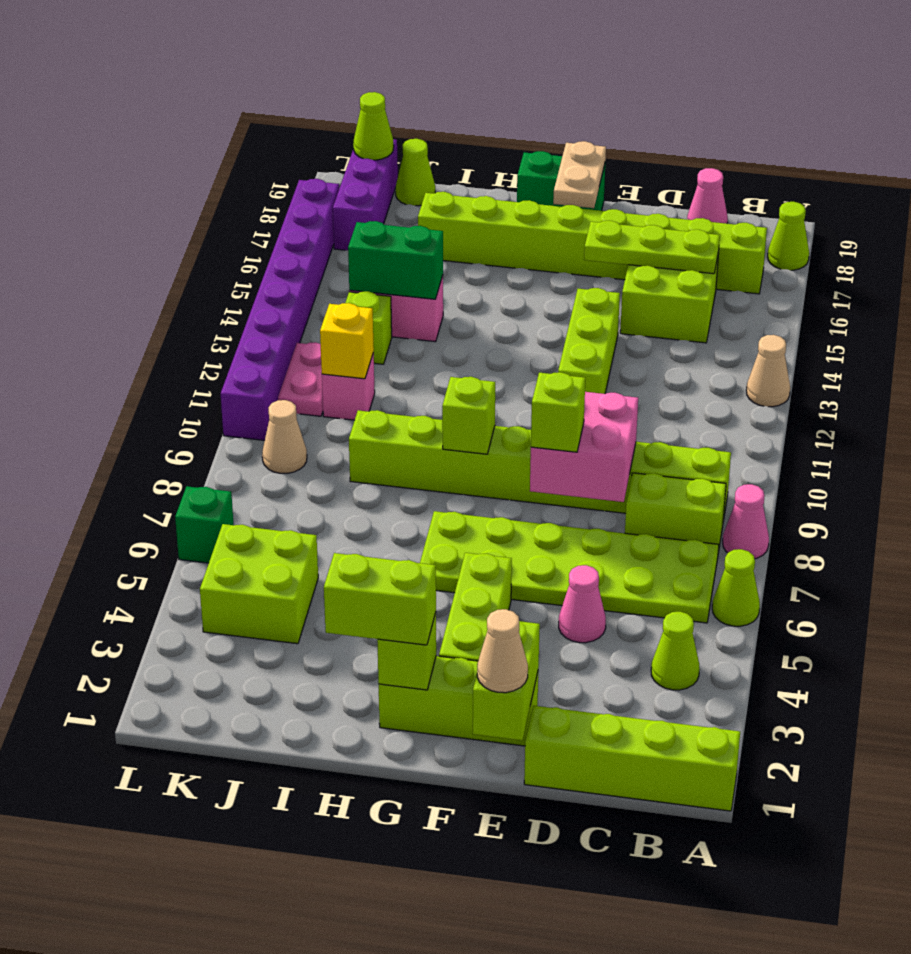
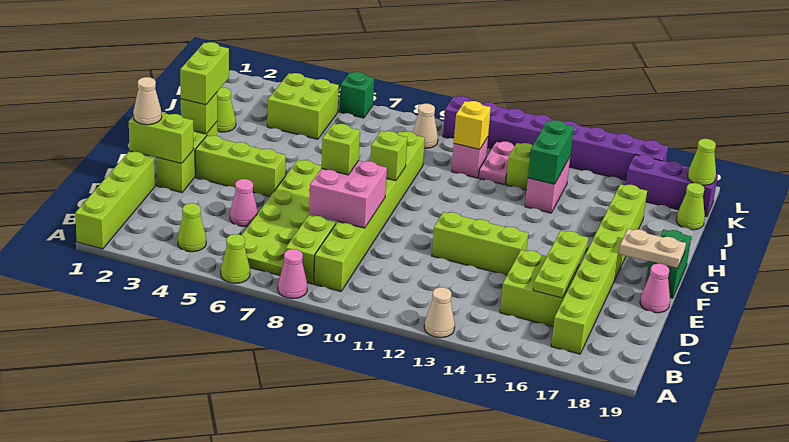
lime cone A18 level 1 -> lime cone I2 level 1
pink cone C19 level 1 -> pink cone E19 level 1
pink plate K11:K12 level 1 -> pink plate J12:K12 level 1

